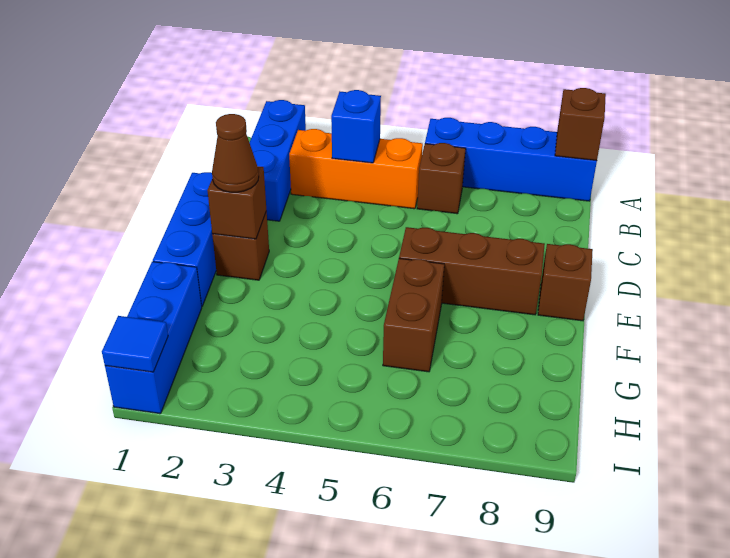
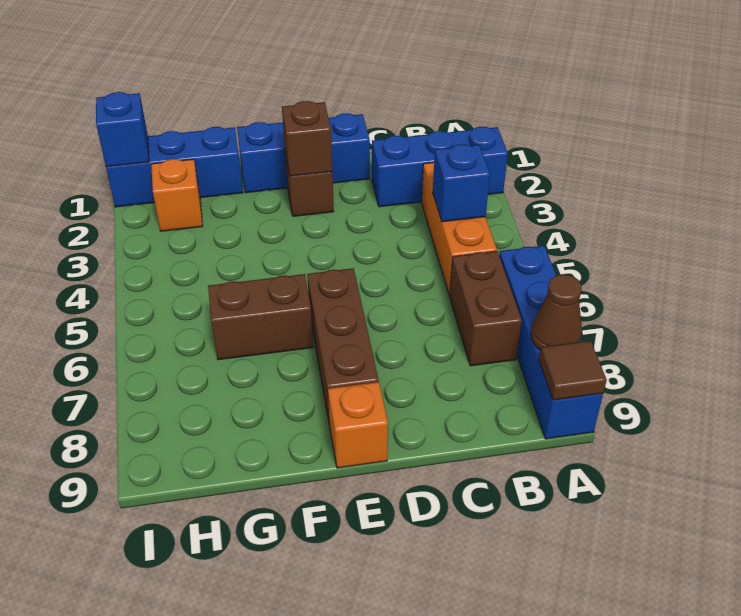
brown brick A9 level 2 -> brown tile A9 level 2
brown brick B6 level 1 -> brown brick B6:B7 level 1
brown cone E2 level 3 -> brown cone A8 level 2
brown brick E9 level 1 -> orange brick E9 level 1
none -> orange brick H2 level 1
blue tile I1 level 2 -> blue brick I1 level 2

